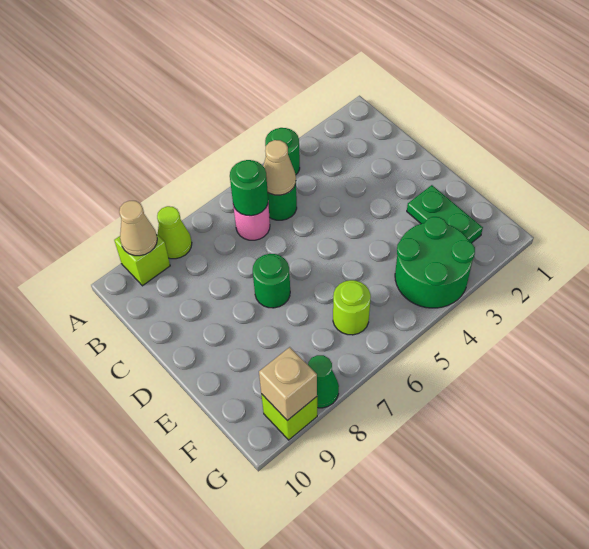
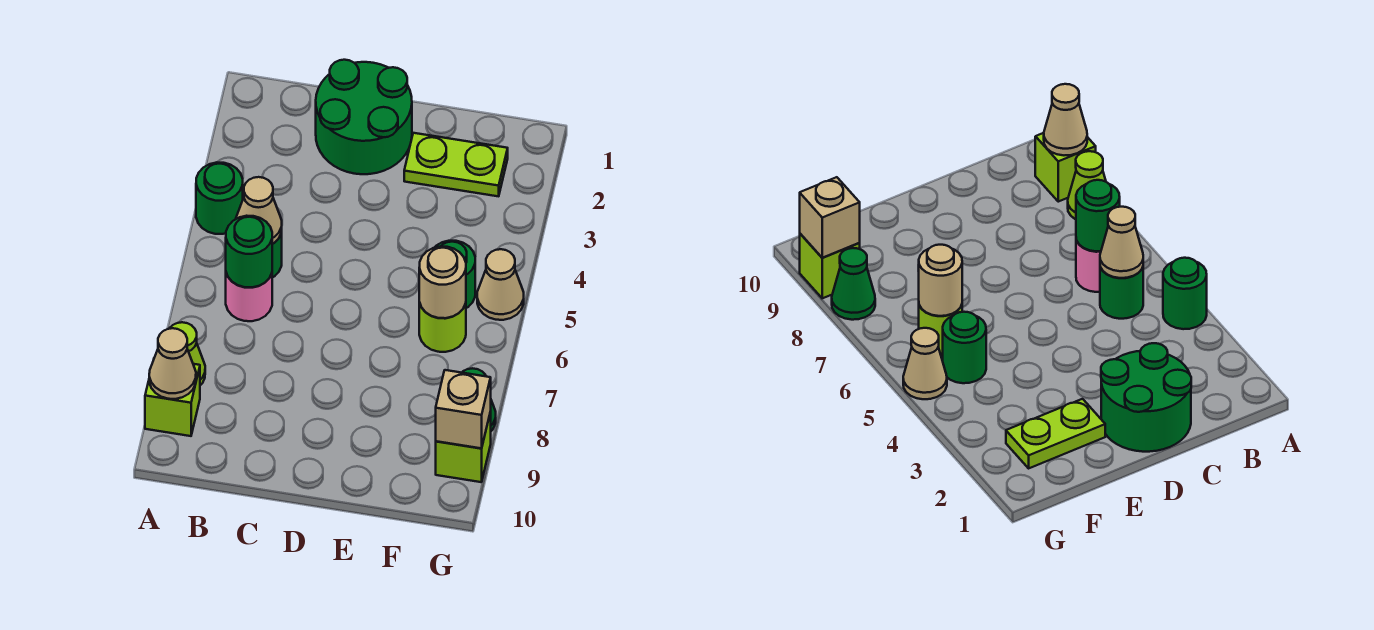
green round brick D7 level 1 -> green round brick F5 level 1
green plate E2:F2 level 1 -> lime plate E2:F2 level 1
green round brick F3:G4 level 1 -> green round brick C1:D2 level 1
none -> tan round brick F6 level 2
none -> tan cone G5 level 1

